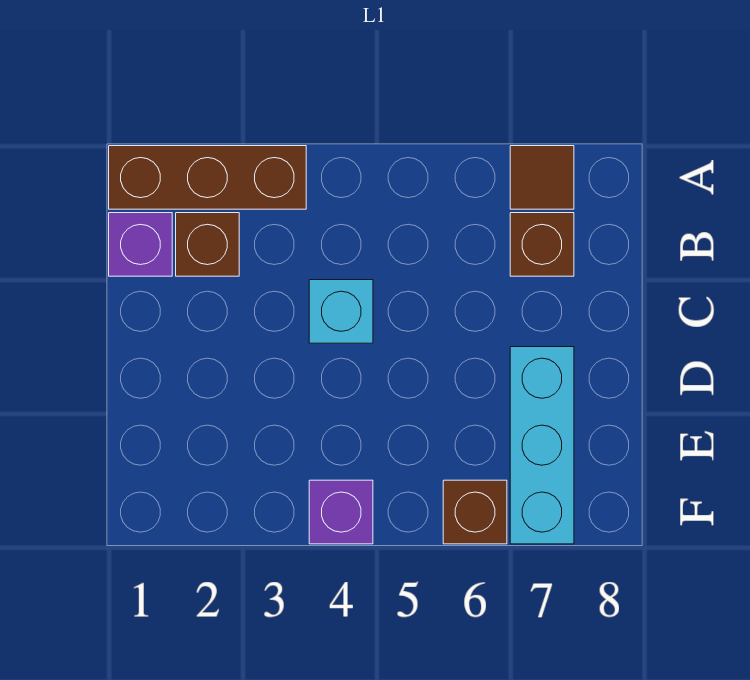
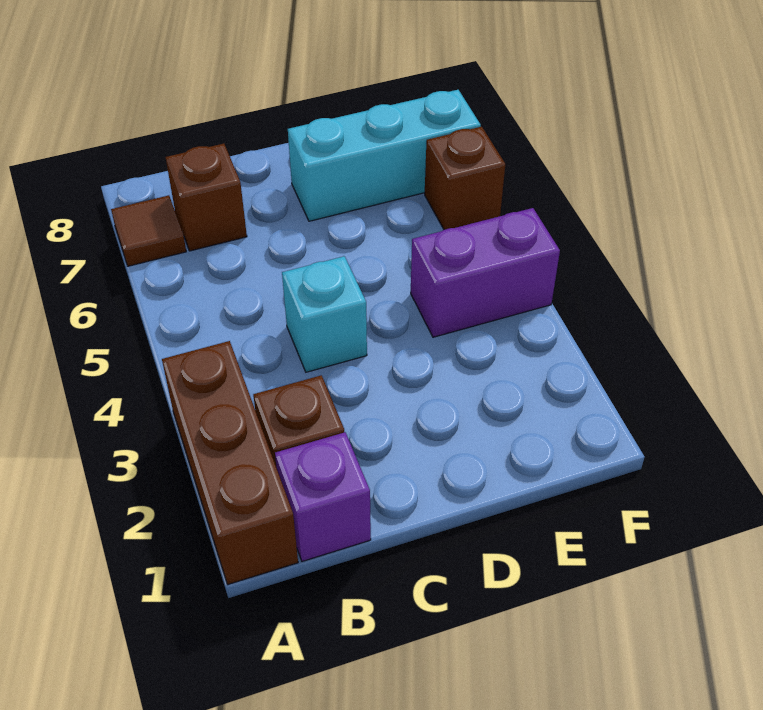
purple brick F4 level 1 -> purple brick E4:F4 level 1

